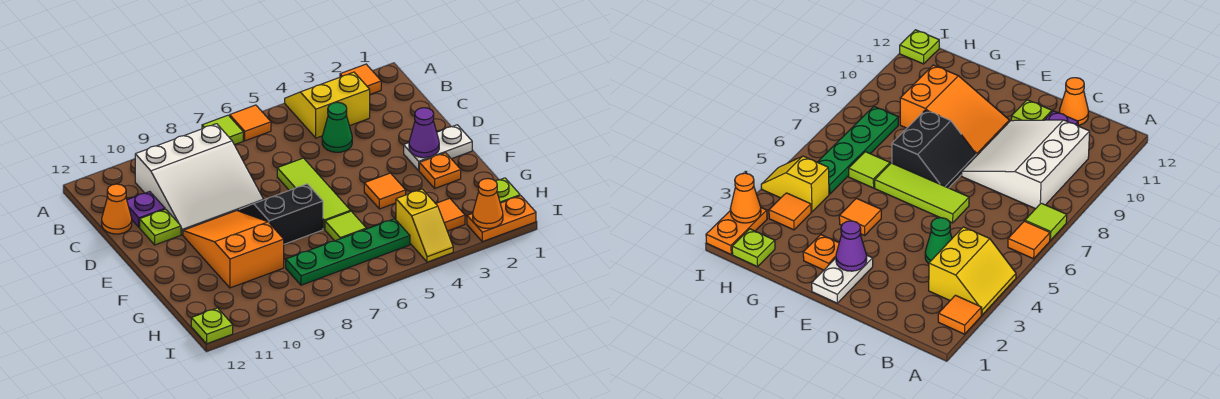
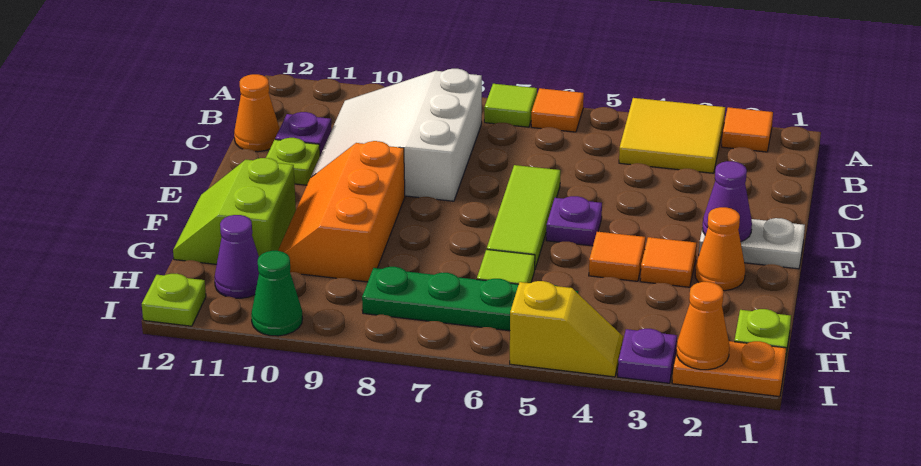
yellow slope A3:B4 level 1 top B -> yellow tile A3:B4 level 1
white slope B8:D10 level 1 top B -> white slope B8:D10 level 1 top 8
green cone C4 level 1 -> green cone I10 level 1
none -> purple plate E5 level 1
black slope E7:F8 level 1 top F -> none
orange slope E9:G10 level 1 top G -> orange slope E9:G10 level 1 top 9
orange plate F2 level 1 -> orange cone F2 level 1
none -> lime slope F11:G12 level 1 top 11
orange tile H3 level 1 -> orange tile F3 level 1
yellow slope H4:I4 level 1 top H -> yellow slope I4:I5 level 1 top 5
none -> purple cone H11 level 1
none -> purple plate I3 level 1

